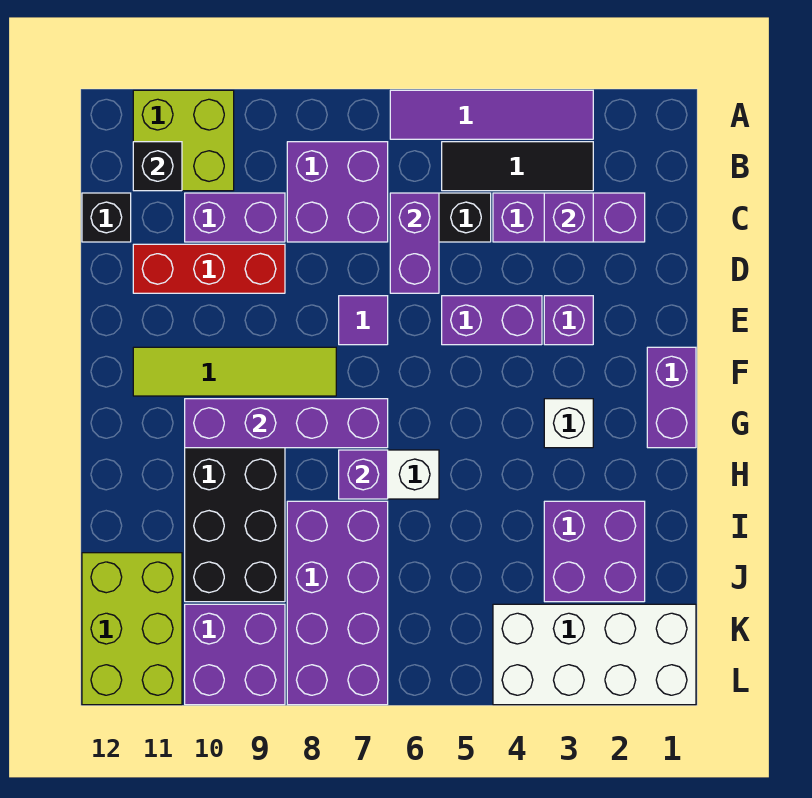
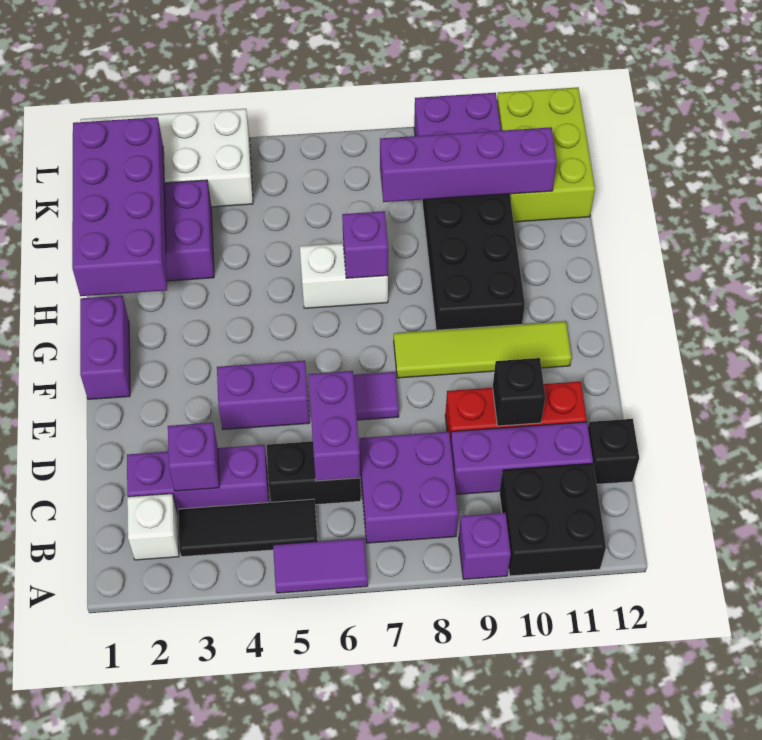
purple tile A3:A6 level 1 -> purple tile A5:A6 level 1
lime brick A10:B11 level 1 -> black brick A10:B11 level 1
black brick B11 level 2 -> black brick D10 level 2
purple brick C9:C10 level 1 -> purple brick C9:C11 level 1
purple brick E3 level 1 -> purple brick A9 level 1
white brick G3 level 1 -> white brick B2 level 1
purple brick G7:G10 level 2 -> purple brick J8:J11 level 2
purple brick I7:L8 level 1 -> purple brick H1:K2 level 2

